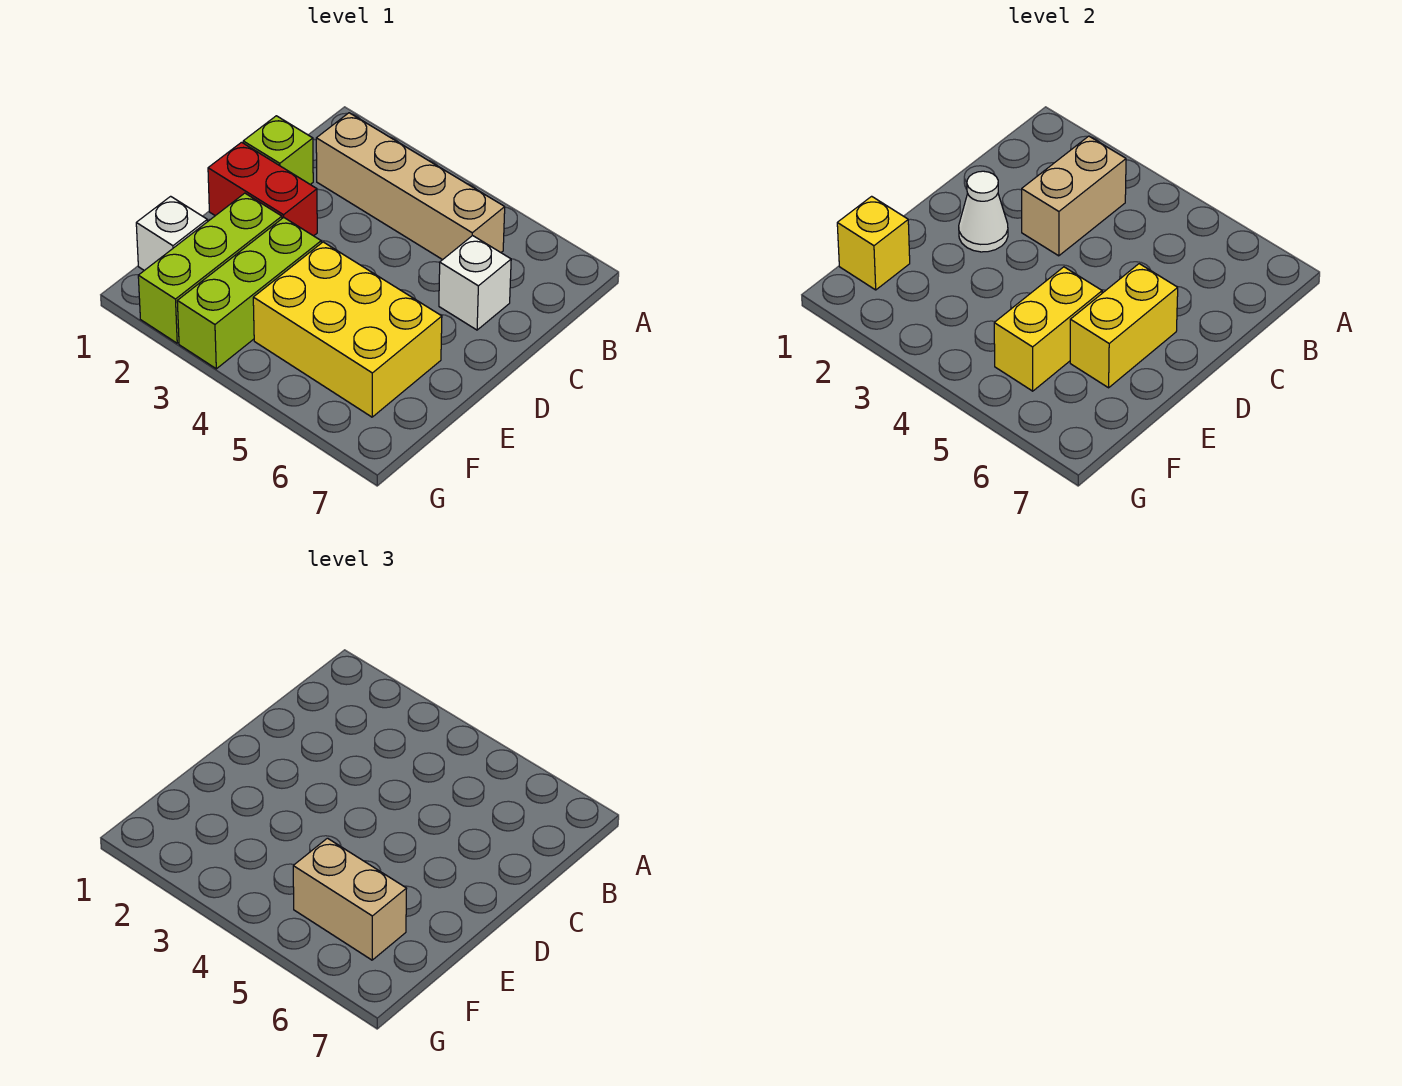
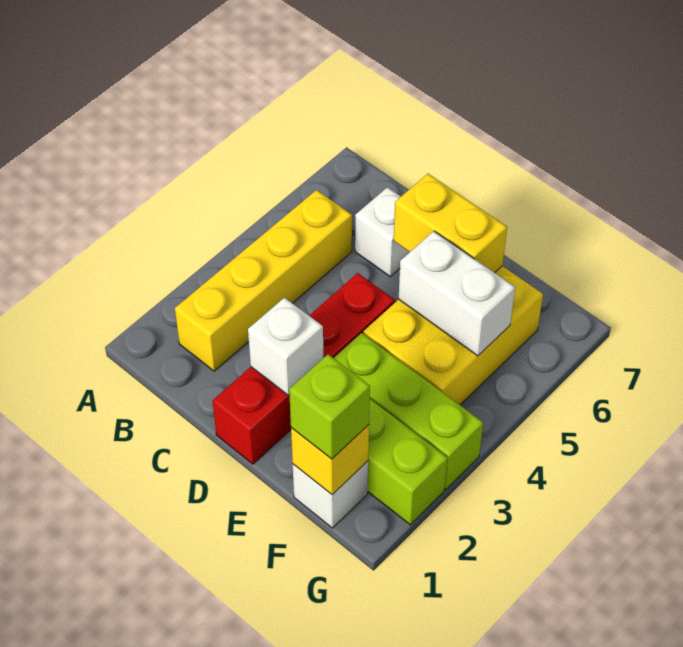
tan brick B2:B5 level 1 -> yellow brick B2:B5 level 1
tan brick B3:C3 level 2 -> none
lime brick C1 level 1 -> lime brick F1 level 3
red brick D1:D2 level 1 -> red brick D1:D4 level 1
white cone D2 level 2 -> white brick D2 level 2
yellow brick E5:F5 level 2 -> white brick E5:F5 level 2
tan brick F5:F6 level 3 -> none

